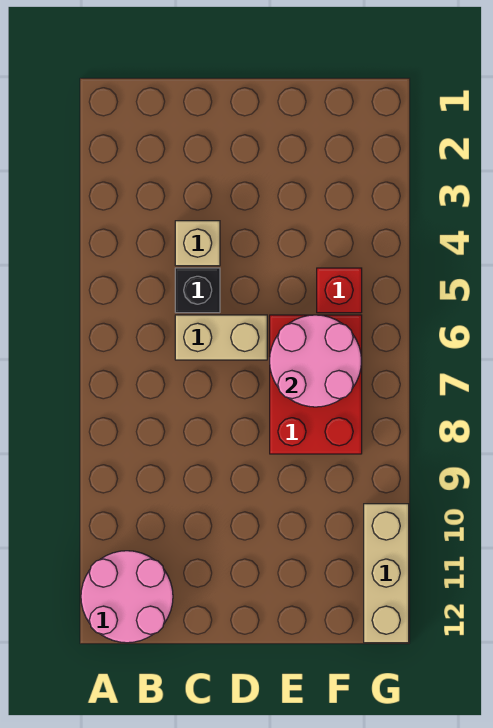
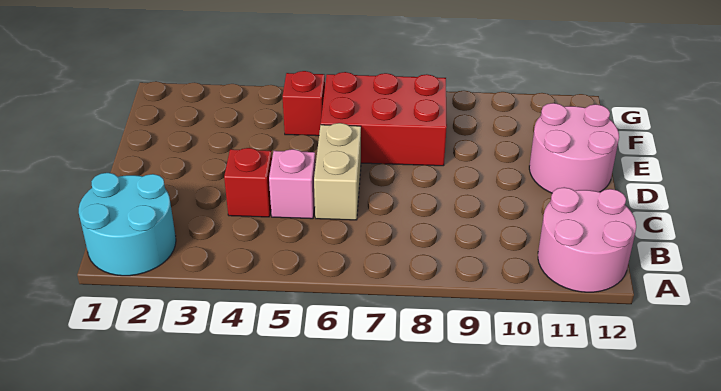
none -> cyan round brick A1:B2 level 1
tan brick C4 level 1 -> red brick C4 level 1
black brick C5 level 1 -> pink brick C5 level 1
pink round brick E6:F7 level 2 -> pink round brick D11:E12 level 1
tan brick G10:G12 level 1 -> none

